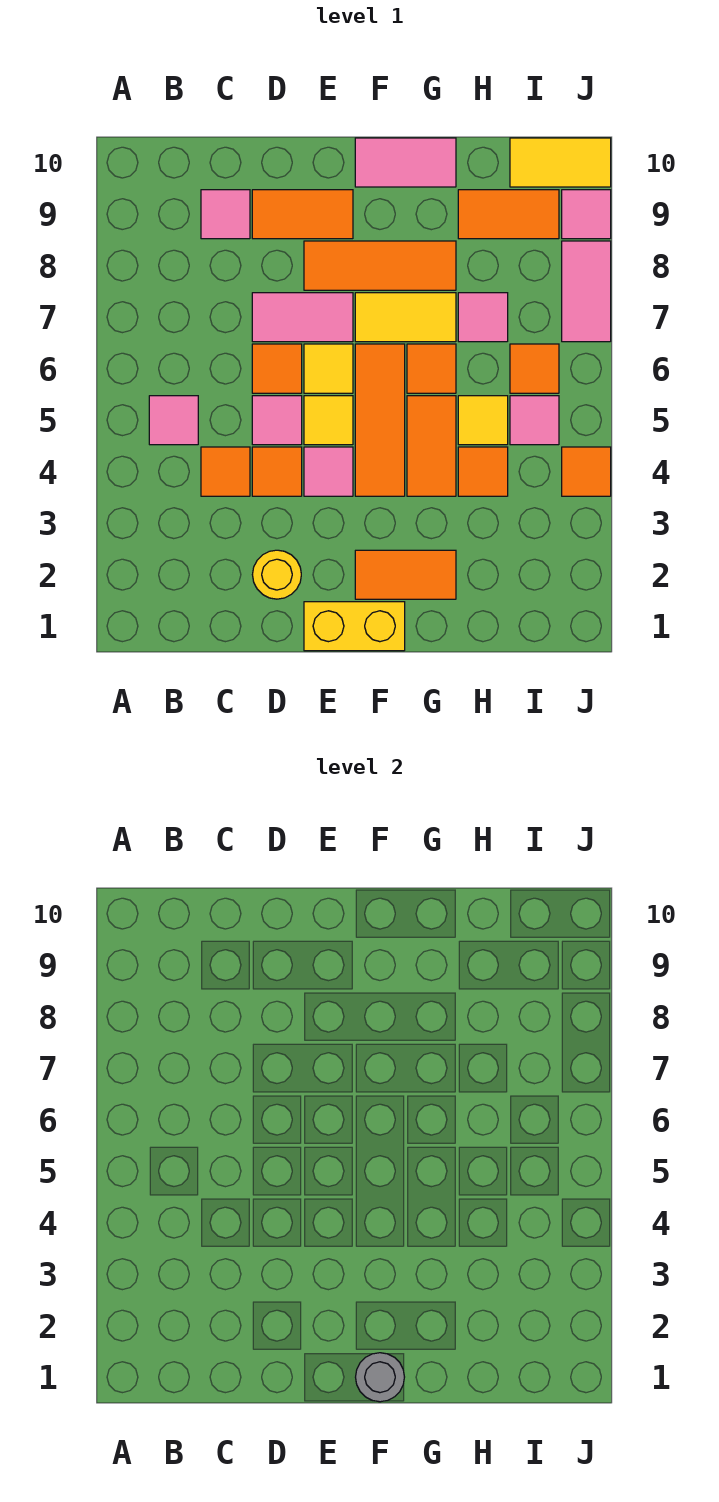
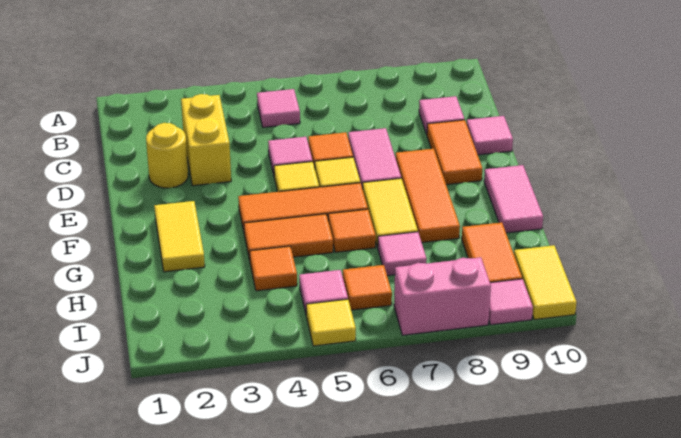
orange tile C4 level 1 -> none
orange tile D4 level 1 -> none
yellow brick E1:F1 level 1 -> yellow brick C3:D3 level 1
pink tile E4 level 1 -> pink tile D10 level 1
grey round brick F1 level 2 -> none
orange tile F2:G2 level 1 -> yellow tile F2:G2 level 1
yellow tile H5 level 1 -> yellow tile J5 level 1
orange tile J4 level 1 -> none
pink tile J7:J8 level 1 -> pink brick J7:J8 level 1

